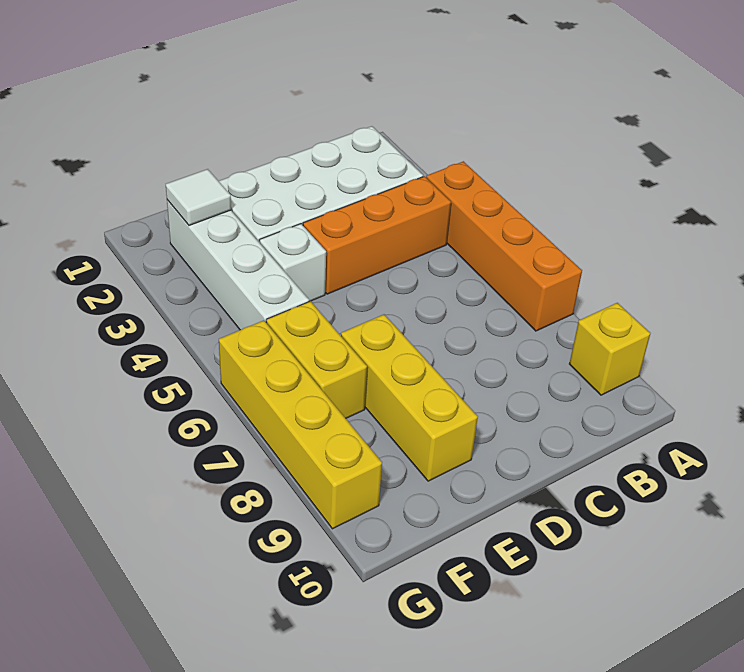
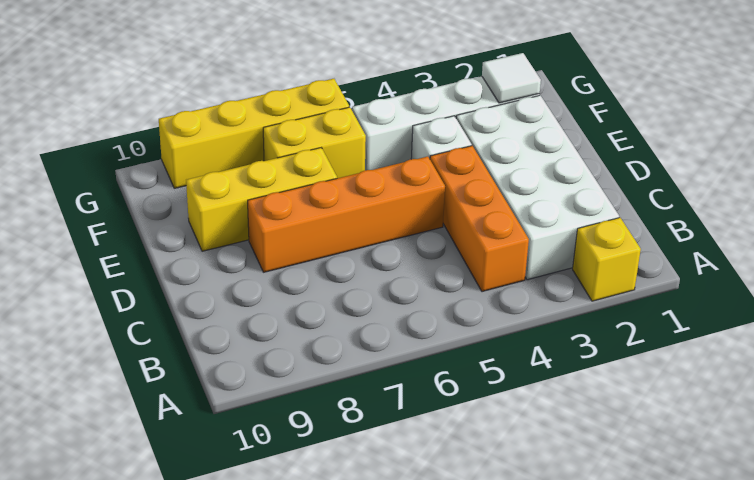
orange brick A4:A7 level 1 -> orange brick D5:D8 level 1
yellow brick A9 level 1 -> yellow brick A2 level 1

